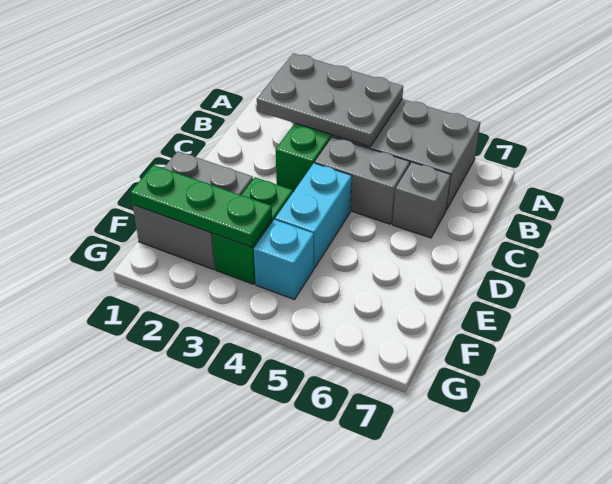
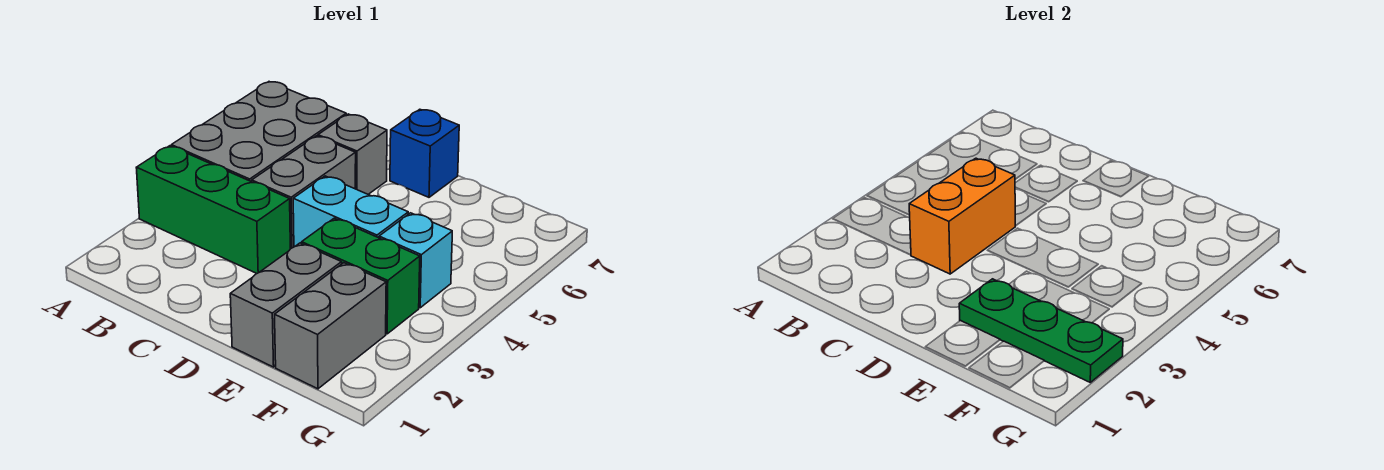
grey plate A2:B4 level 2 -> none
none -> orange brick C3:C4 level 2
none -> blue brick D7 level 1
green plate F1:F3 level 2 -> green plate E2:G2 level 2

